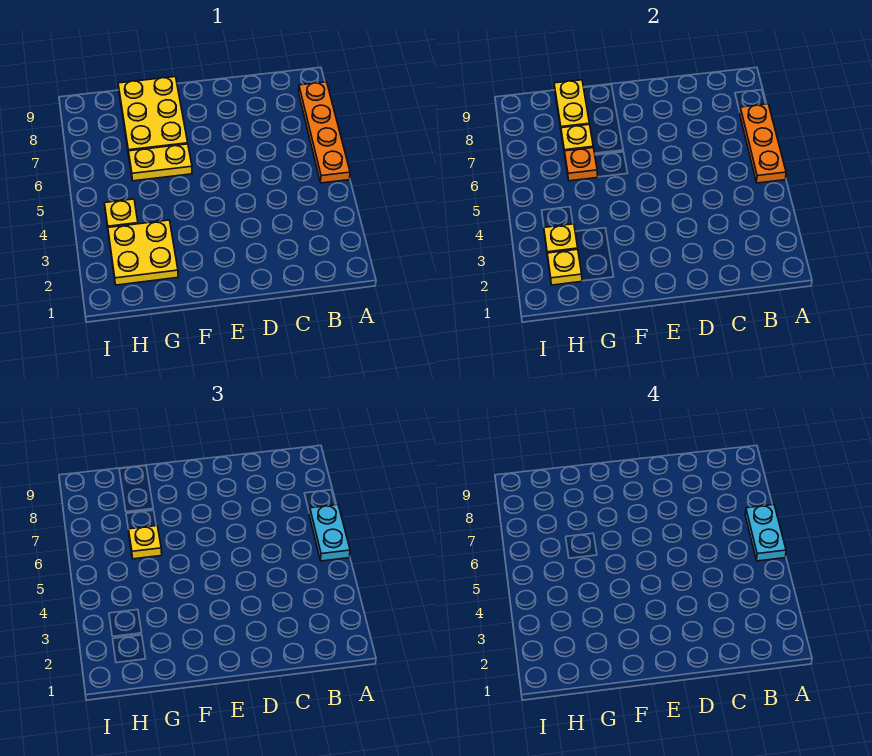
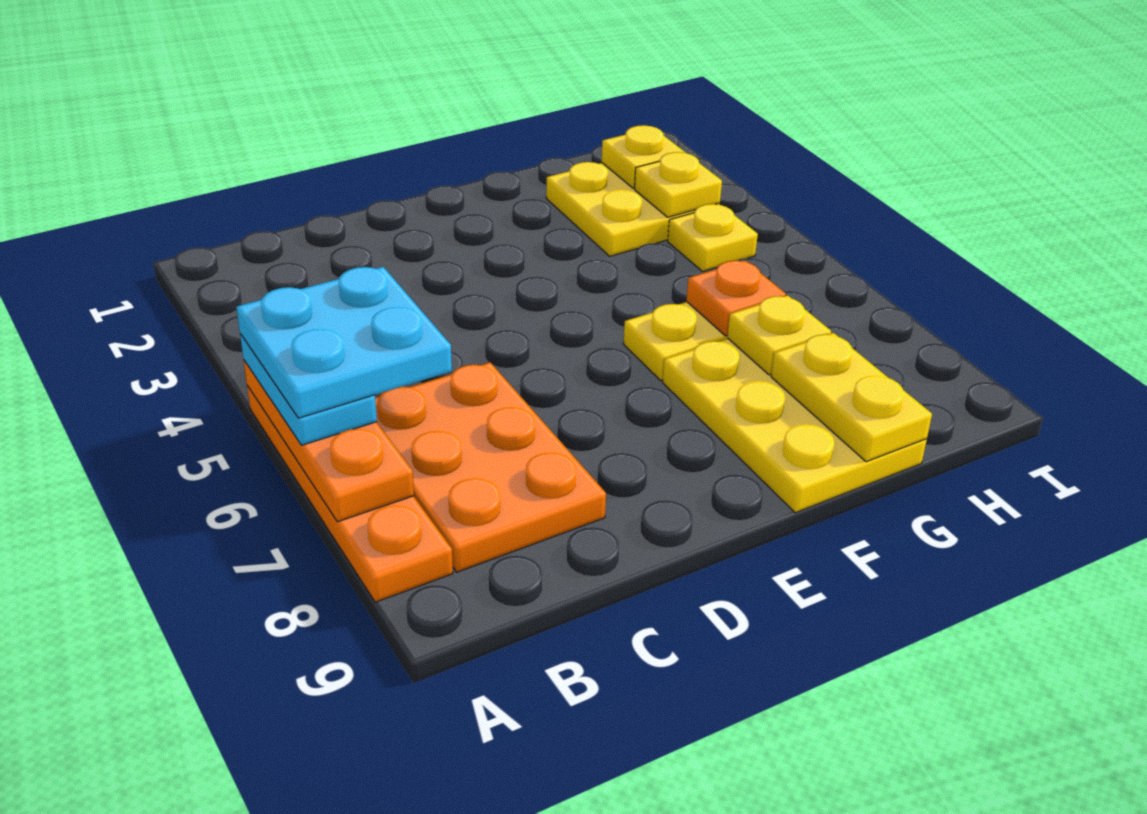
cyan plate A5:A6 level 4 -> cyan plate A5:B6 level 4
none -> orange plate B6:C8 level 1
yellow plate G6 level 3 -> none

